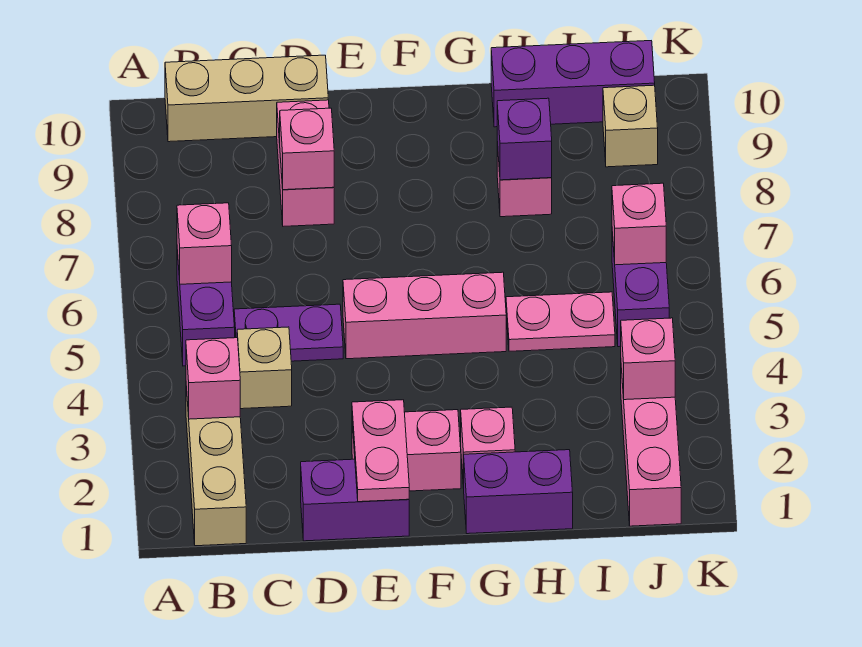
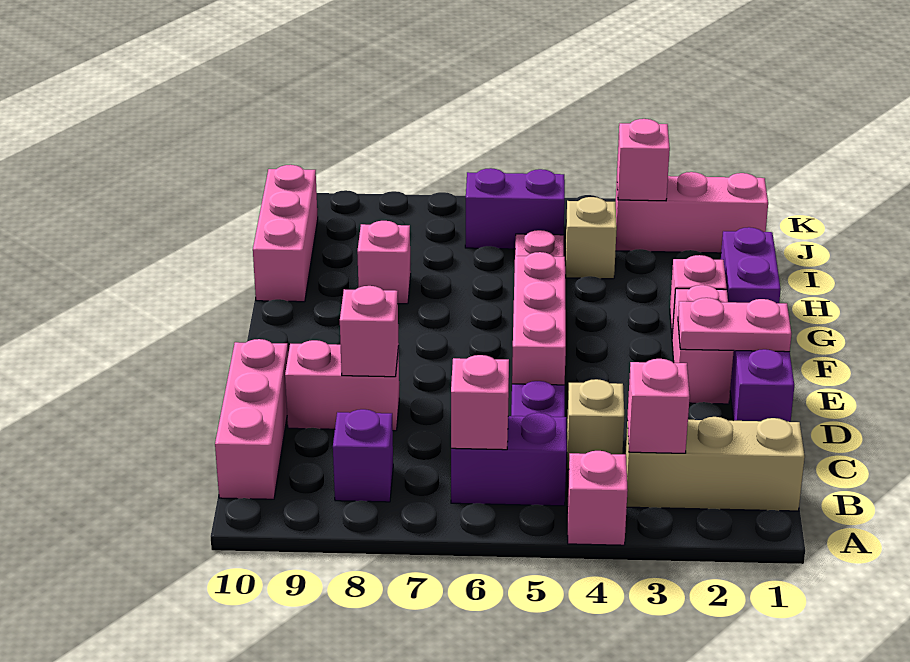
tan brick B10:D10 level 1 -> pink brick B10:D10 level 1
purple brick H8 level 2 -> purple brick B8 level 1
purple brick H10:J10 level 1 -> pink brick H10:J10 level 1
pink brick J6 level 2 -> pink brick A4 level 1
tan brick J9 level 1 -> tan brick I4 level 1

